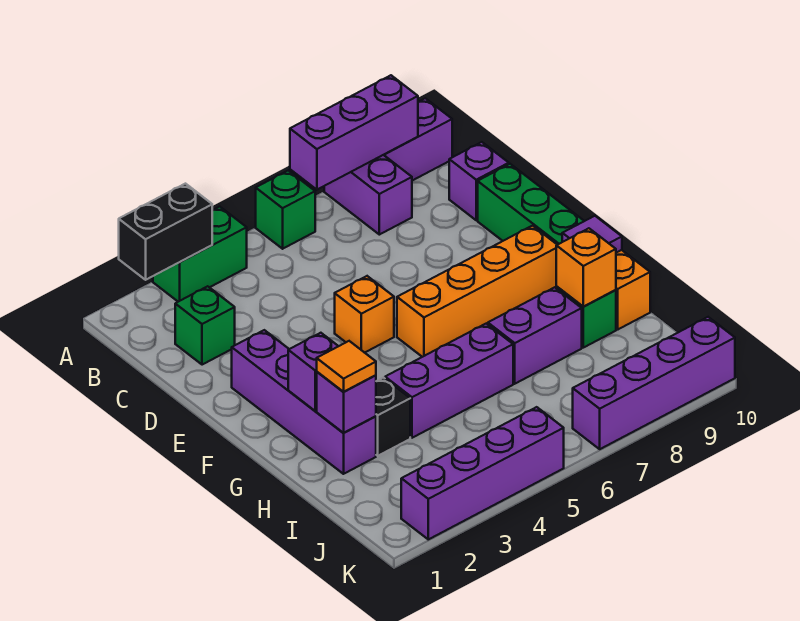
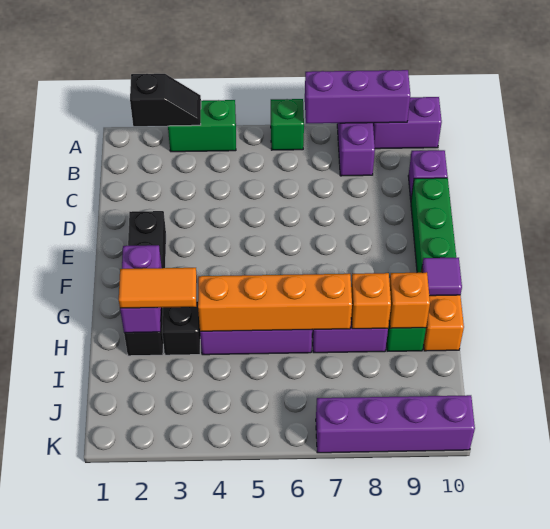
black brick A2:A3 level 2 -> black slope A2:A3 level 2 top 2
green brick C2 level 1 -> none
purple brick E2:H2 level 1 -> black brick E2:H2 level 1
orange brick E5 level 1 -> orange brick H8 level 2
orange brick F6:F9 level 1 -> orange brick H4:H7 level 2
orange tile H2 level 3 -> orange tile H2:H3 level 3
purple brick K2:K5 level 1 -> none

